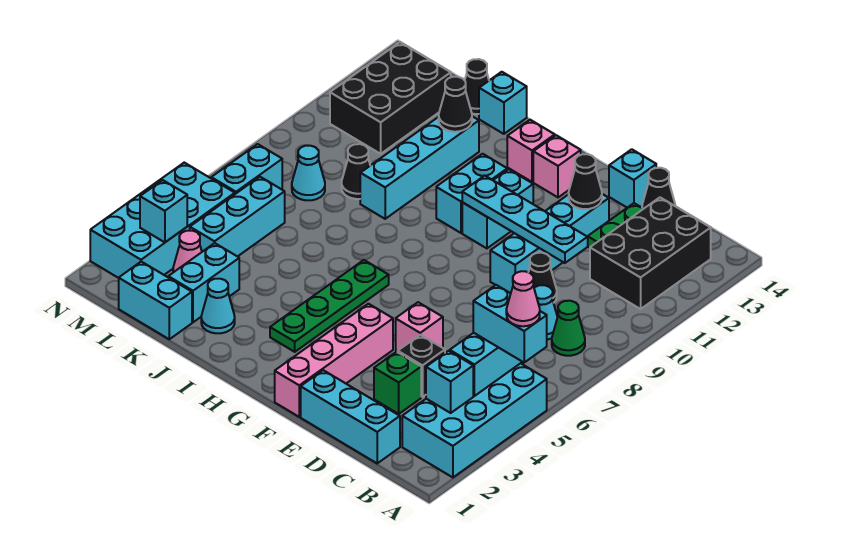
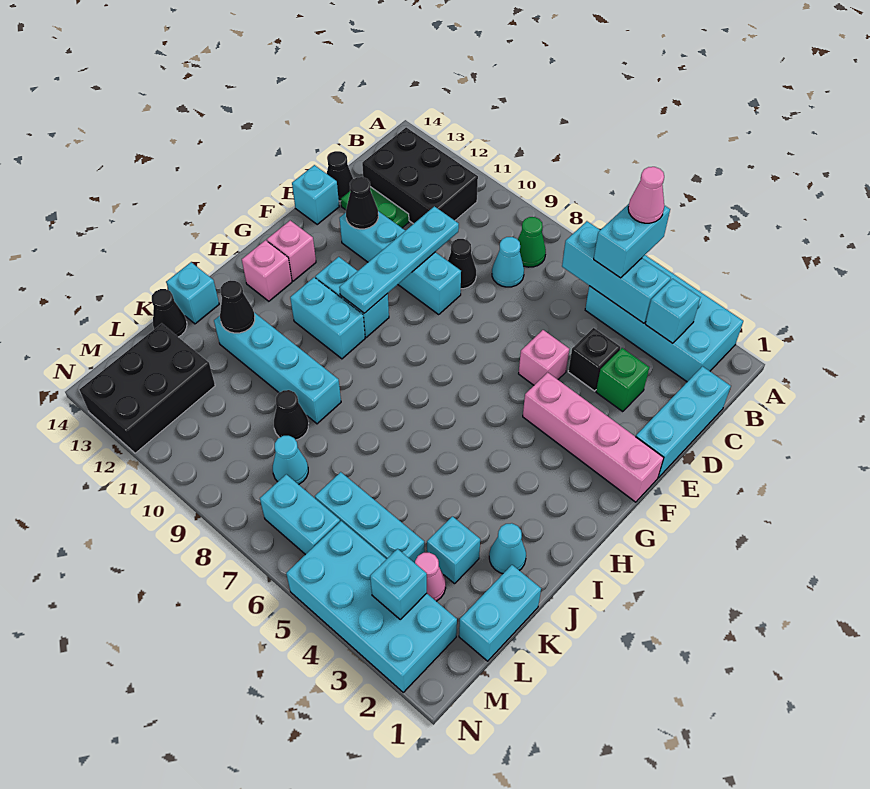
green plate H3:H6 level 1 -> none
cyan brick K2:K3 level 1 -> cyan brick K3 level 1
black brick L11:M13 level 1 -> black brick L12:N13 level 1

